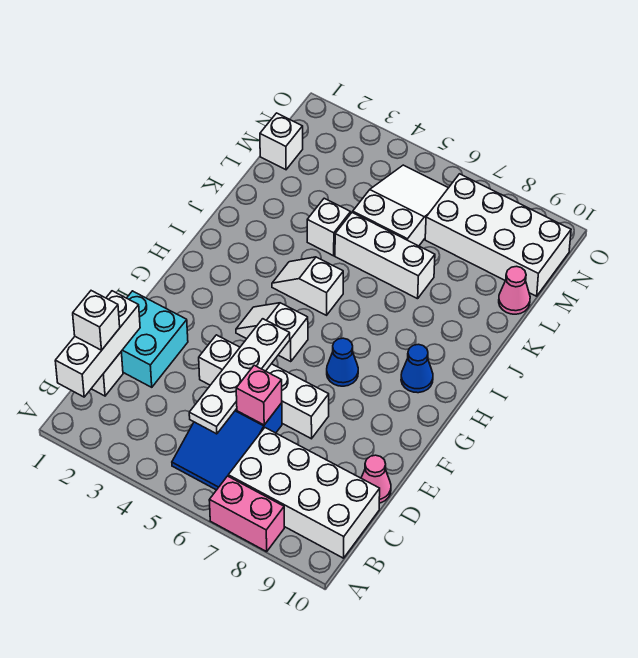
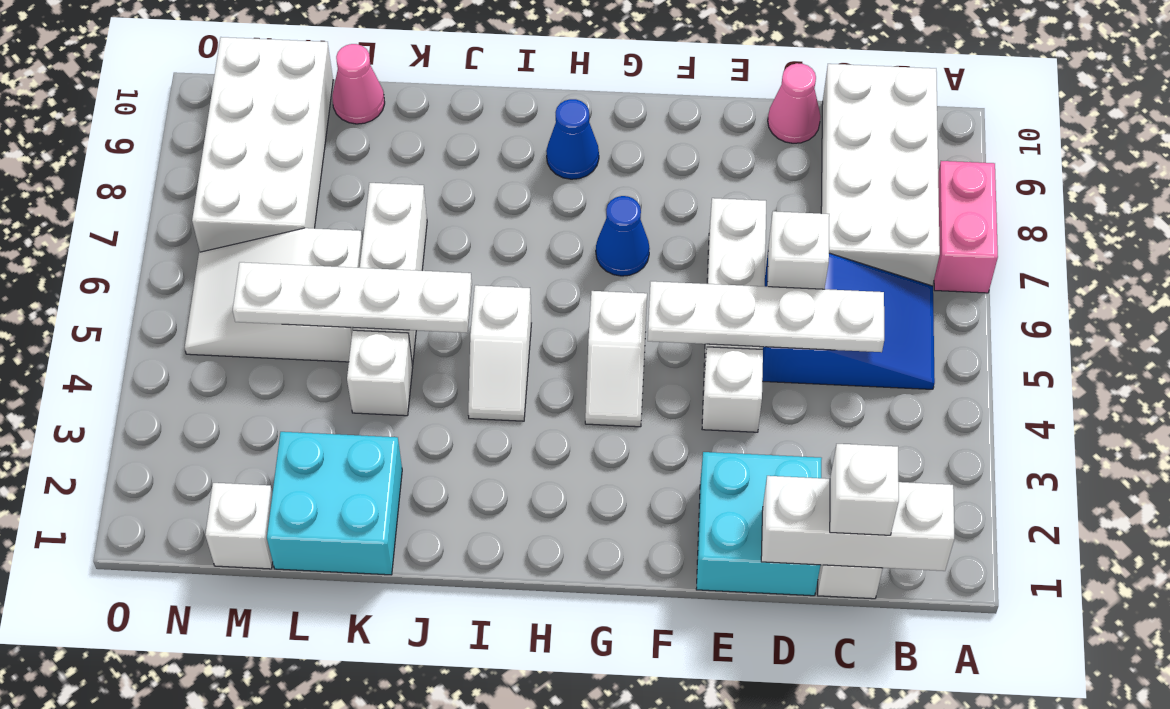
pink brick D6 level 2 -> white brick D6 level 2
none -> white plate J5:M5 level 2
none -> cyan brick K1:L2 level 1

